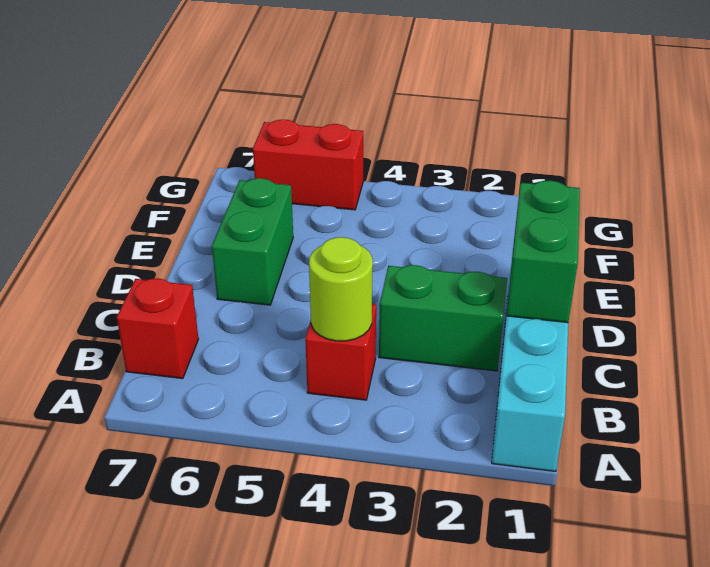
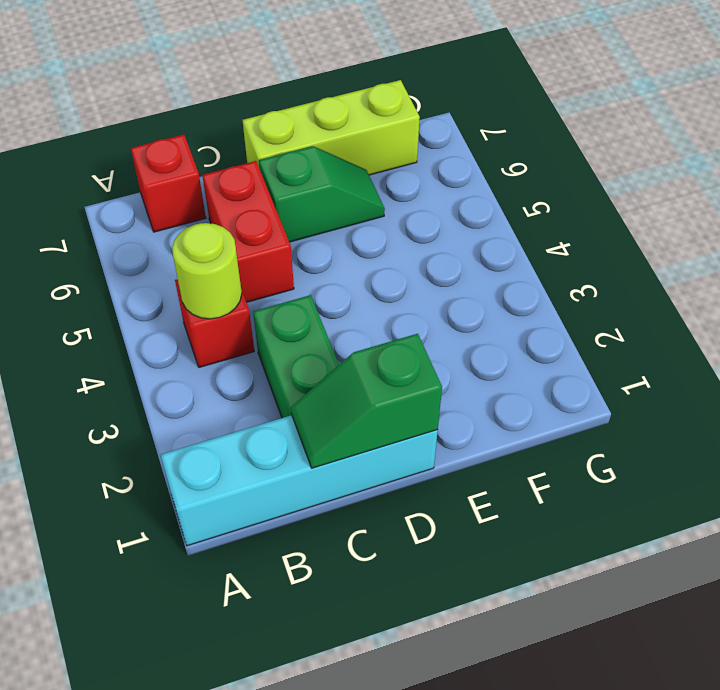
green brick C1:D1 level 2 -> green slope C1:D1 level 2 top D
green brick D6:E6 level 1 -> green slope D6:E6 level 1 top D
none -> lime brick D7:F7 level 1
red brick G5:G6 level 1 -> red brick C5:C6 level 1

